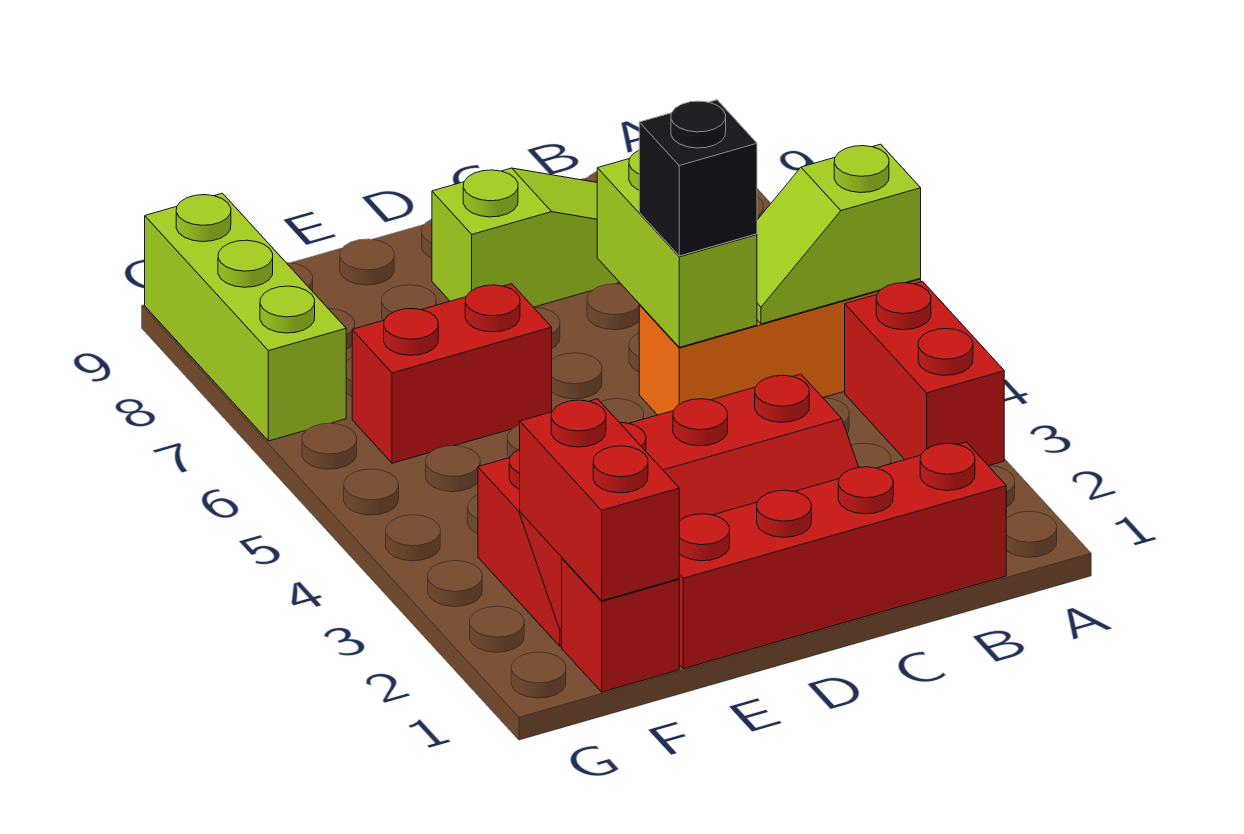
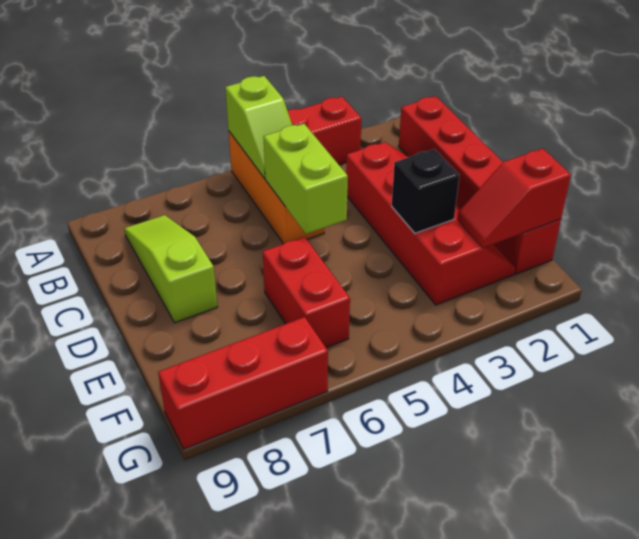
lime brick C5:C6 level 2 -> lime brick C5:D5 level 2
black brick C5 level 3 -> black brick E3 level 2
red brick F1:F2 level 2 -> red slope F1:F2 level 2 top 1
lime brick G7:G9 level 1 -> red brick G7:G9 level 1

